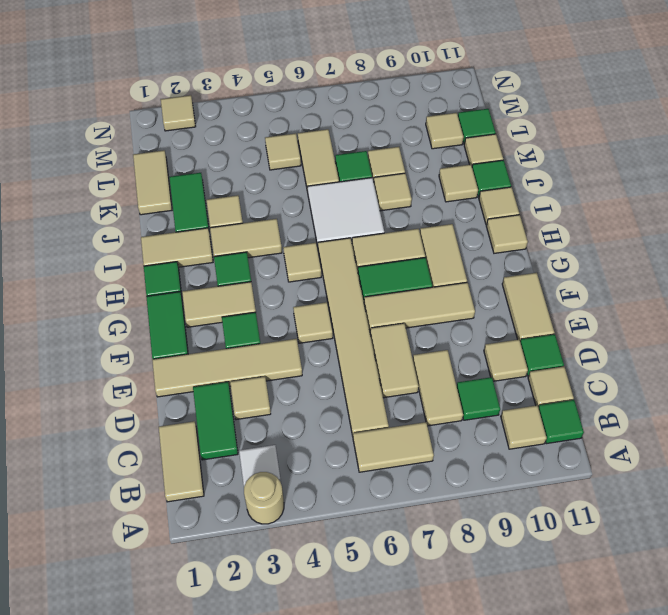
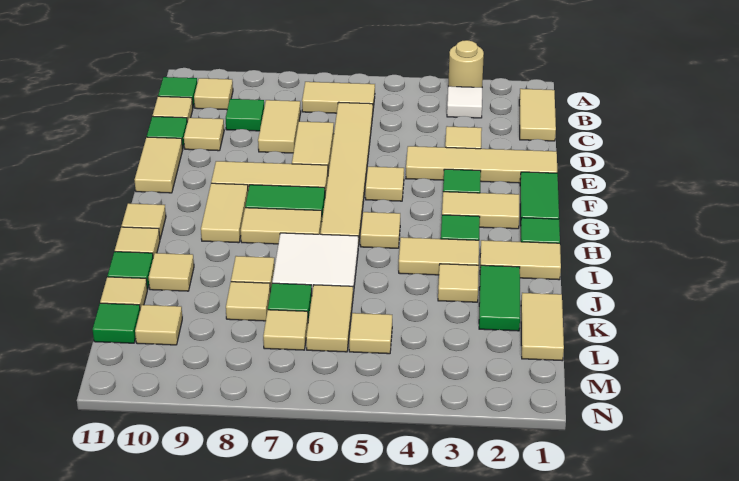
green tile C2:D2 level 1 -> none
tan tile N2 level 1 -> tan tile L7 level 1

